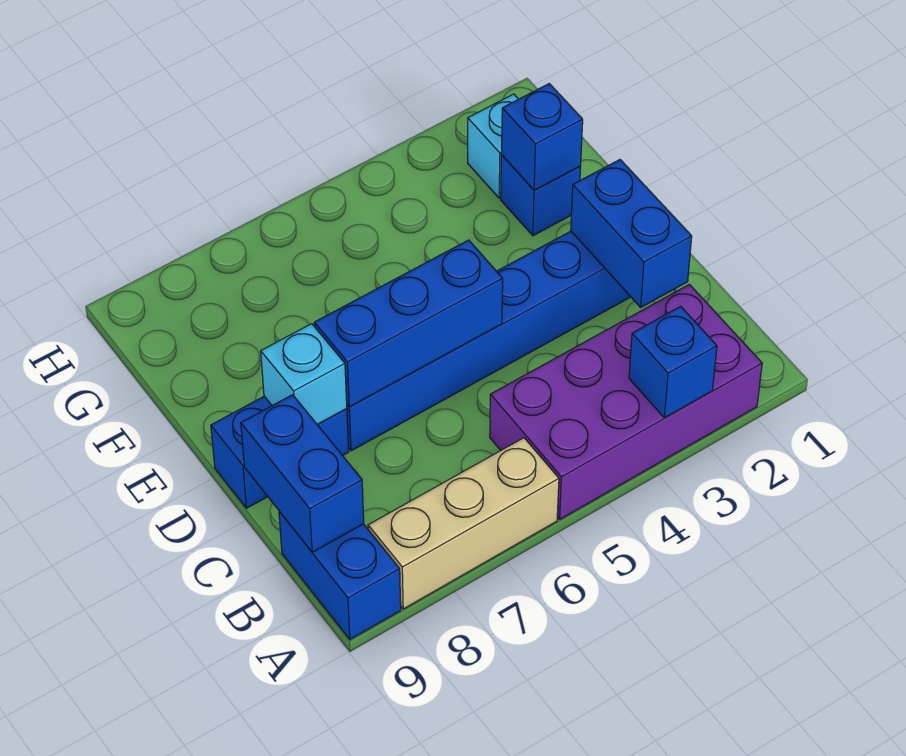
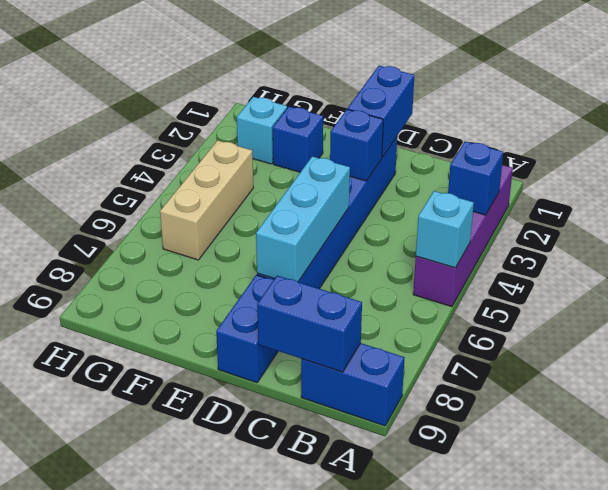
purple brick A2:B5 level 1 -> purple brick A2:A5 level 1
tan brick A6:A8 level 1 -> tan brick G4:G6 level 1
blue brick C2:D2 level 2 -> blue brick D1:D2 level 2
blue brick D5:D7 level 2 -> cyan brick D5:D7 level 2
cyan brick D8 level 2 -> cyan brick A5 level 2
blue brick F2 level 2 -> blue brick D3 level 2

